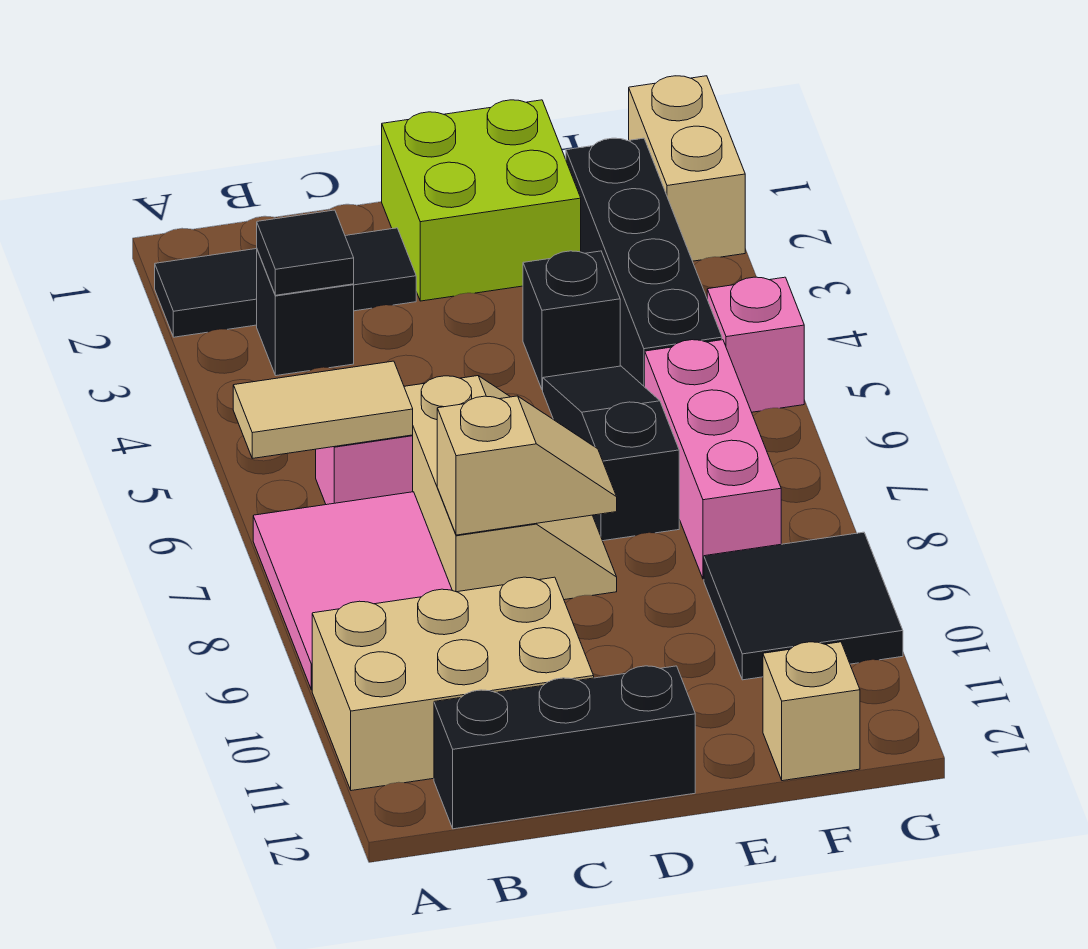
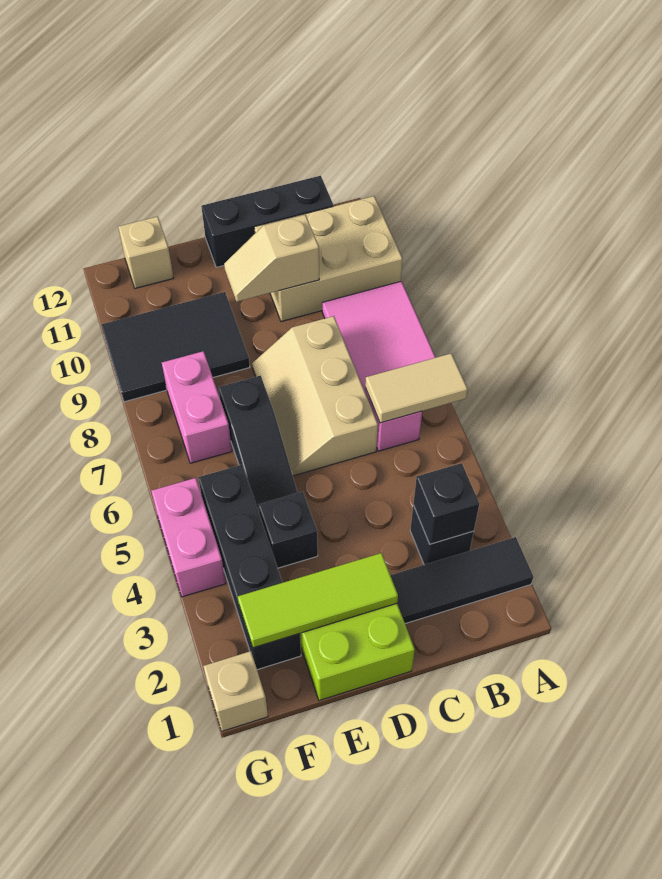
black tile B3 level 2 -> black brick B3 level 2
tan slope C8:D8 level 2 top C -> tan slope C10:D10 level 2 top C
none -> lime tile D2:F2 level 2
pink brick F6:F8 level 1 -> pink brick F7:F8 level 1
black tile F9:G10 level 1 -> black tile E9:G10 level 1
tan brick G1:G2 level 1 -> tan brick G1 level 1
pink brick G5 level 1 -> pink brick G4:G5 level 1

